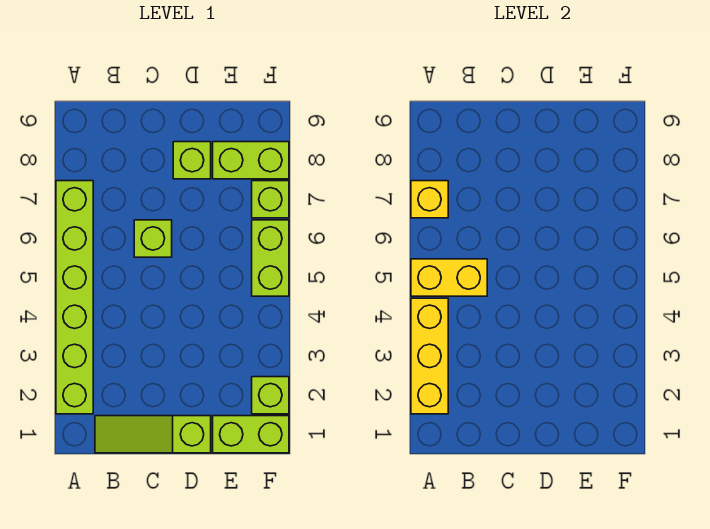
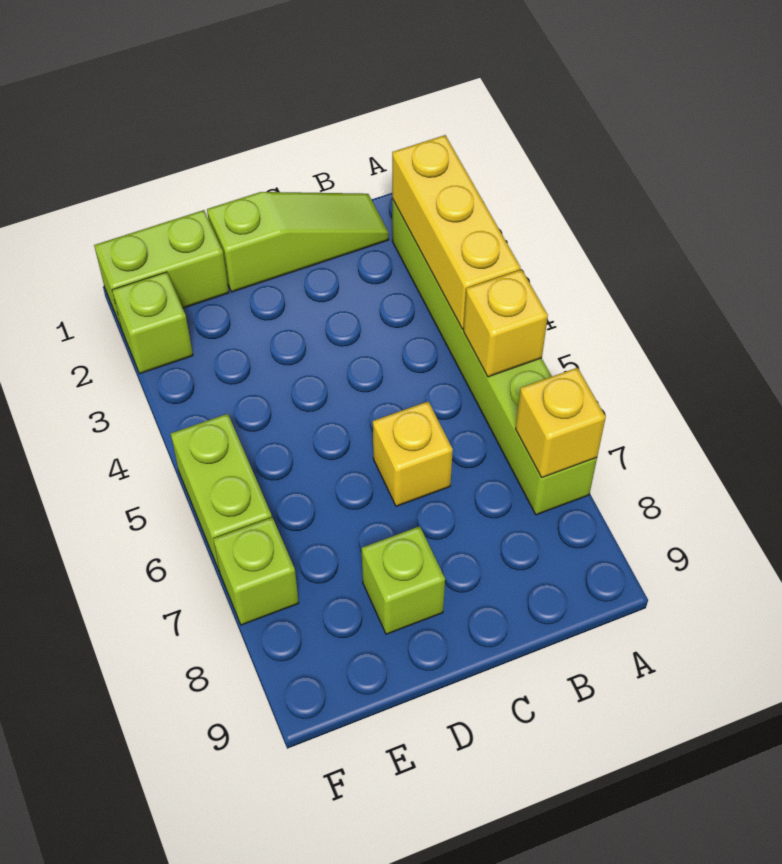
yellow brick A5:B5 level 2 -> yellow brick A5 level 2
lime brick C6 level 1 -> yellow brick C6 level 1
lime brick E8:F8 level 1 -> none

